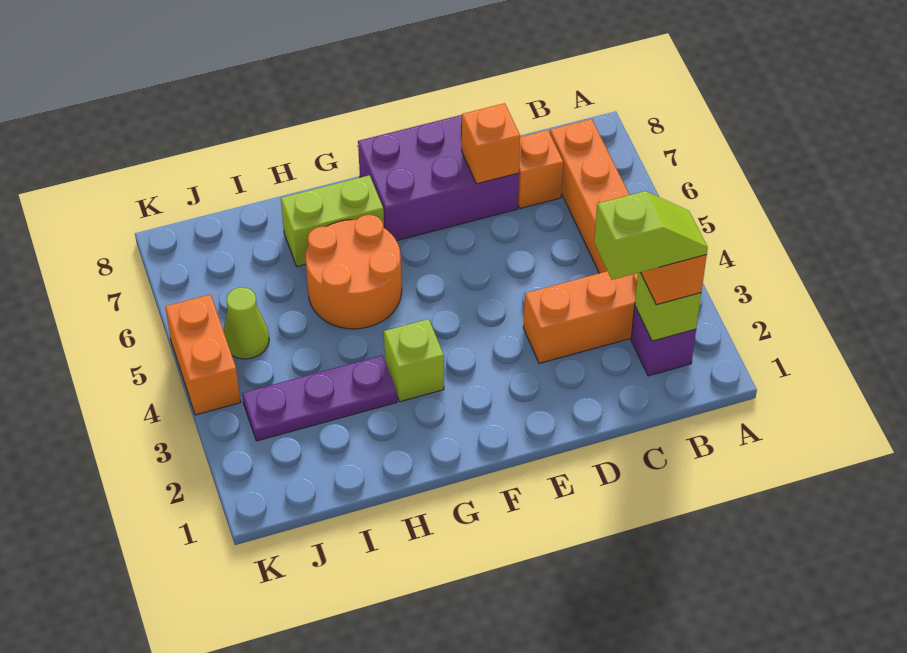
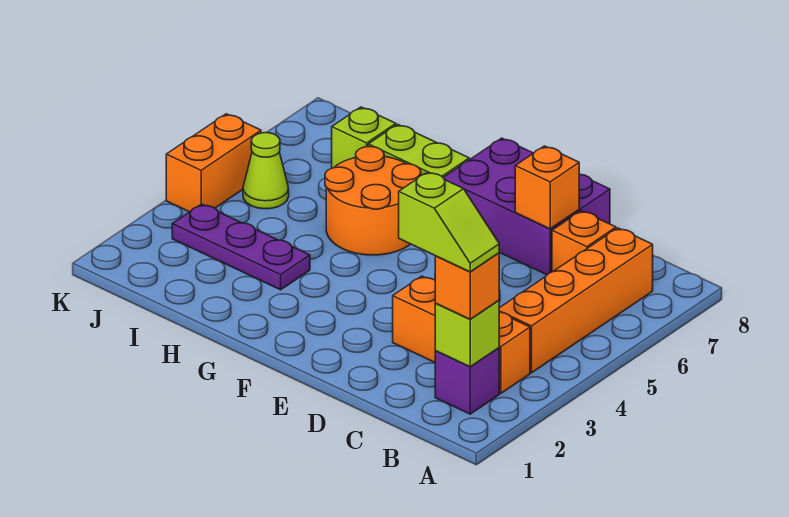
lime brick G3 level 1 -> lime brick I7 level 1

